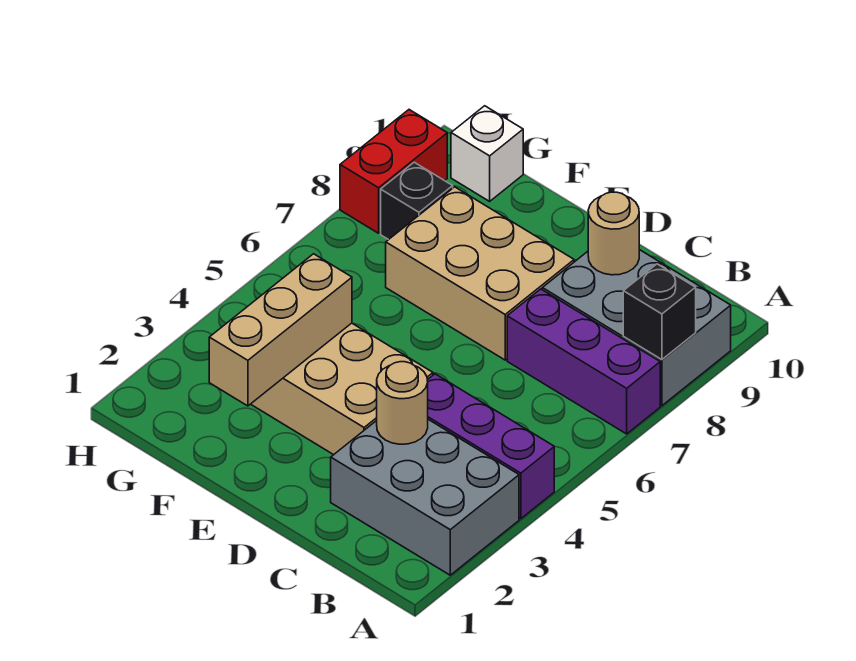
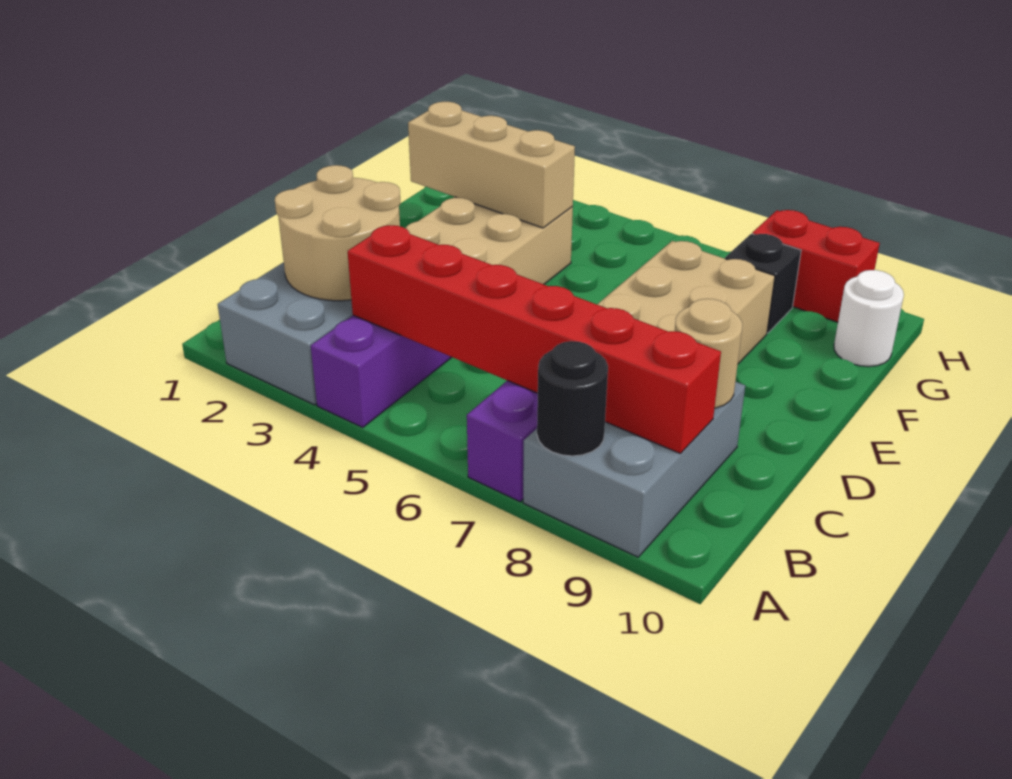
black brick A8 level 2 -> black round brick A8 level 2
none -> red brick B4:B9 level 2
tan round brick C3 level 2 -> tan round brick B2:C3 level 2
white brick G10 level 1 -> white round brick G10 level 1

